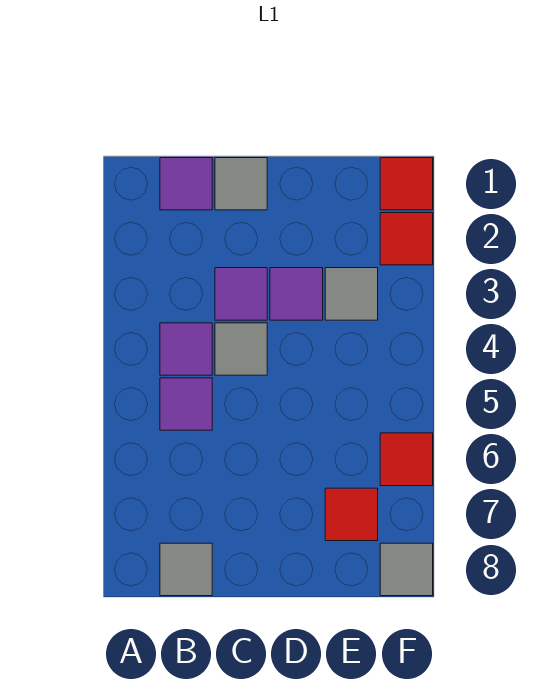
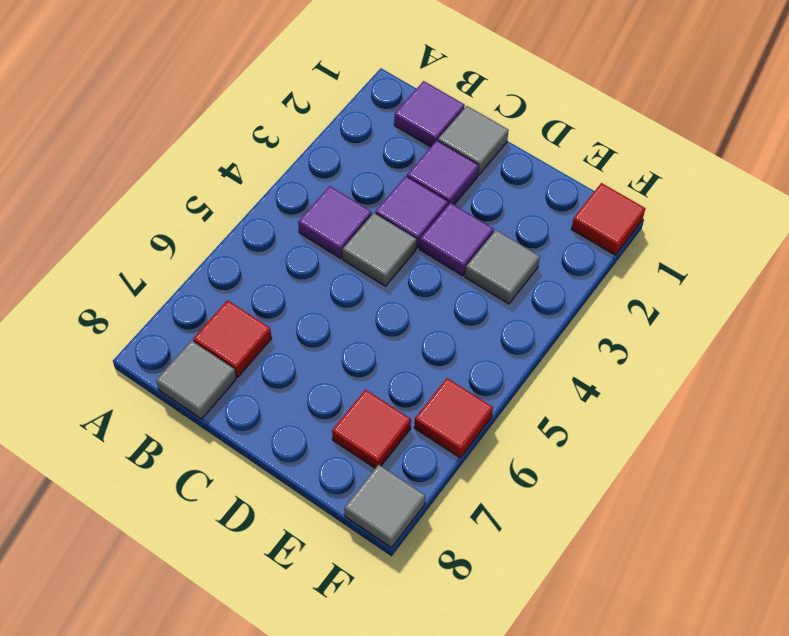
purple tile B5 level 1 -> purple tile C2 level 1
red tile F2 level 1 -> red tile B7 level 1

